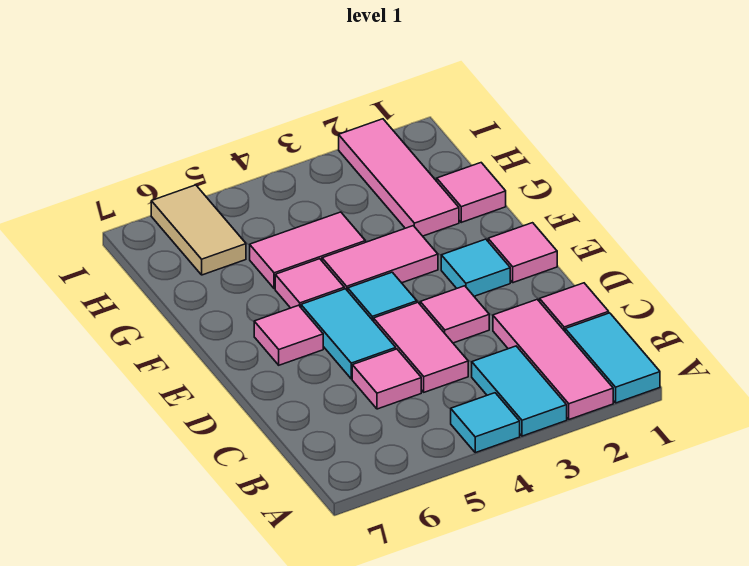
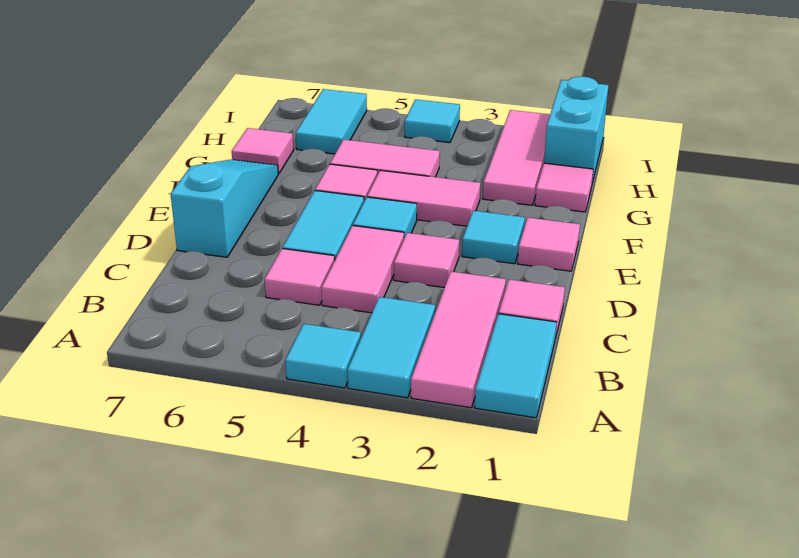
none -> cyan slope D7:F7 level 1 top D
pink tile E6 level 1 -> pink tile G7 level 1
none -> cyan brick H1:I1 level 1
tan tile H6:I6 level 1 -> cyan tile H6:I6 level 1
none -> cyan tile I4 level 1

